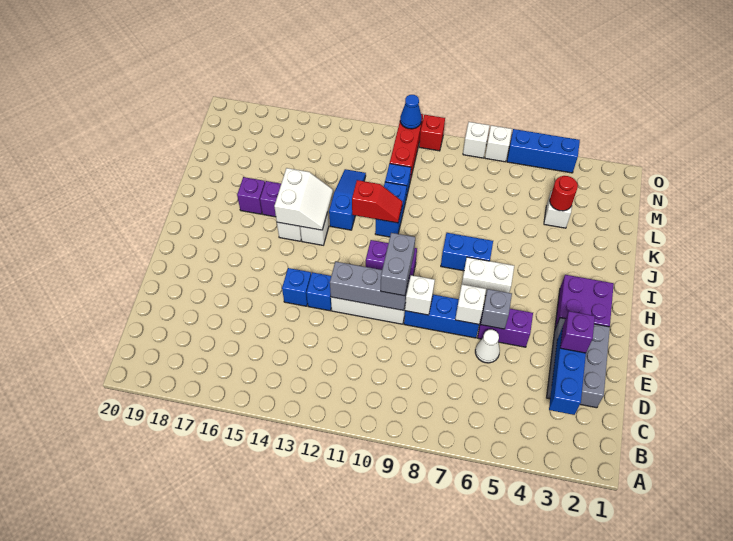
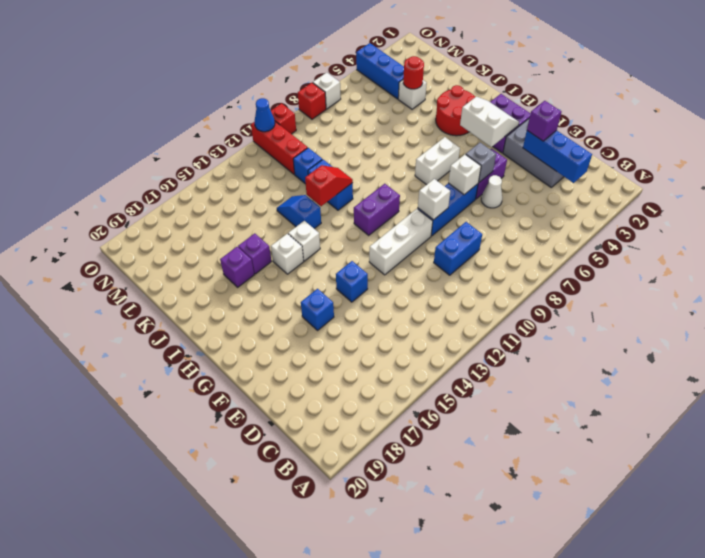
grey brick F10:F12 level 2 -> none
grey brick F10:G10 level 3 -> none
blue brick F13 level 1 -> blue brick F16 level 1
none -> red round brick I3:J4 level 1
blue brick I7:I8 level 1 -> blue brick D9:D10 level 1
white slope I14:J15 level 2 top 15 -> white slope G3:H4 level 2 top 4
blue slope J13:L13 level 1 top J -> blue slope J13:K13 level 1 top J
blue brick O4:O6 level 1 -> blue brick M4:O4 level 1
white brick O8 level 1 -> red brick O8 level 1

